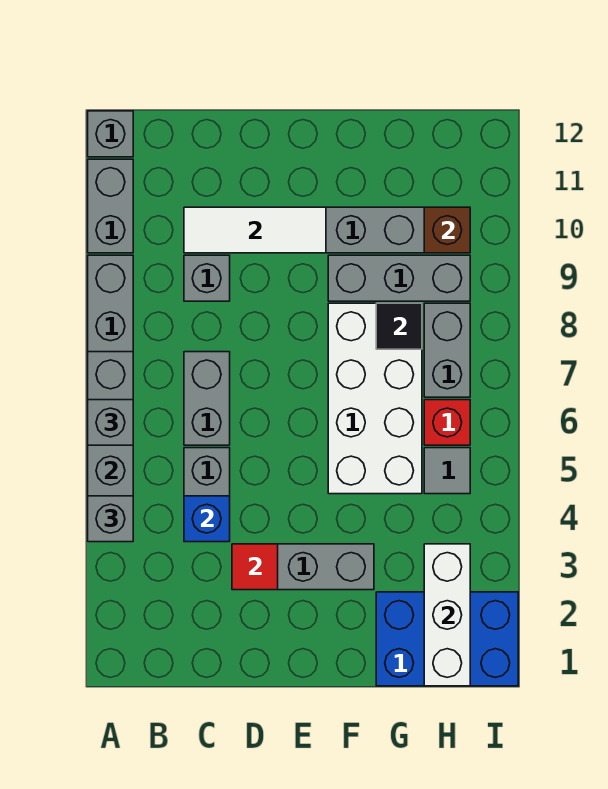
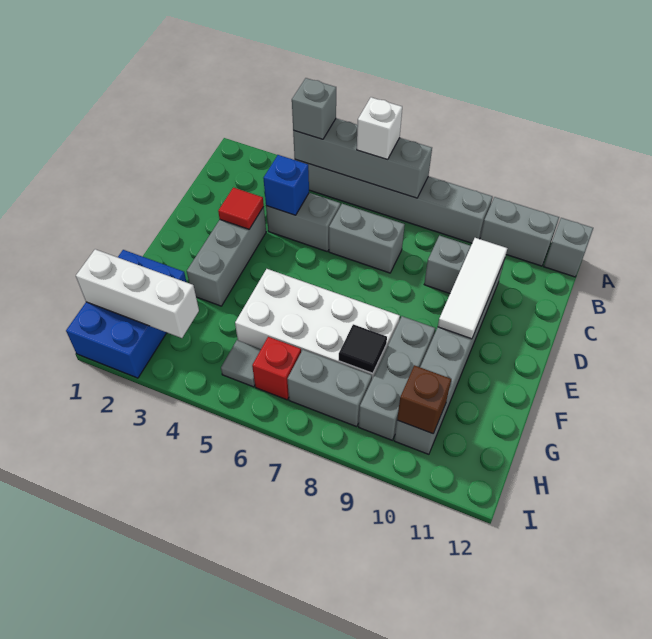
grey brick A6 level 3 -> white brick A6 level 3

